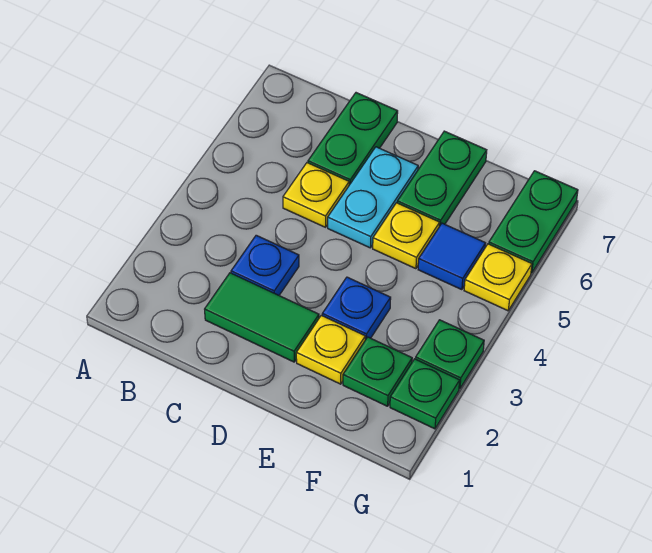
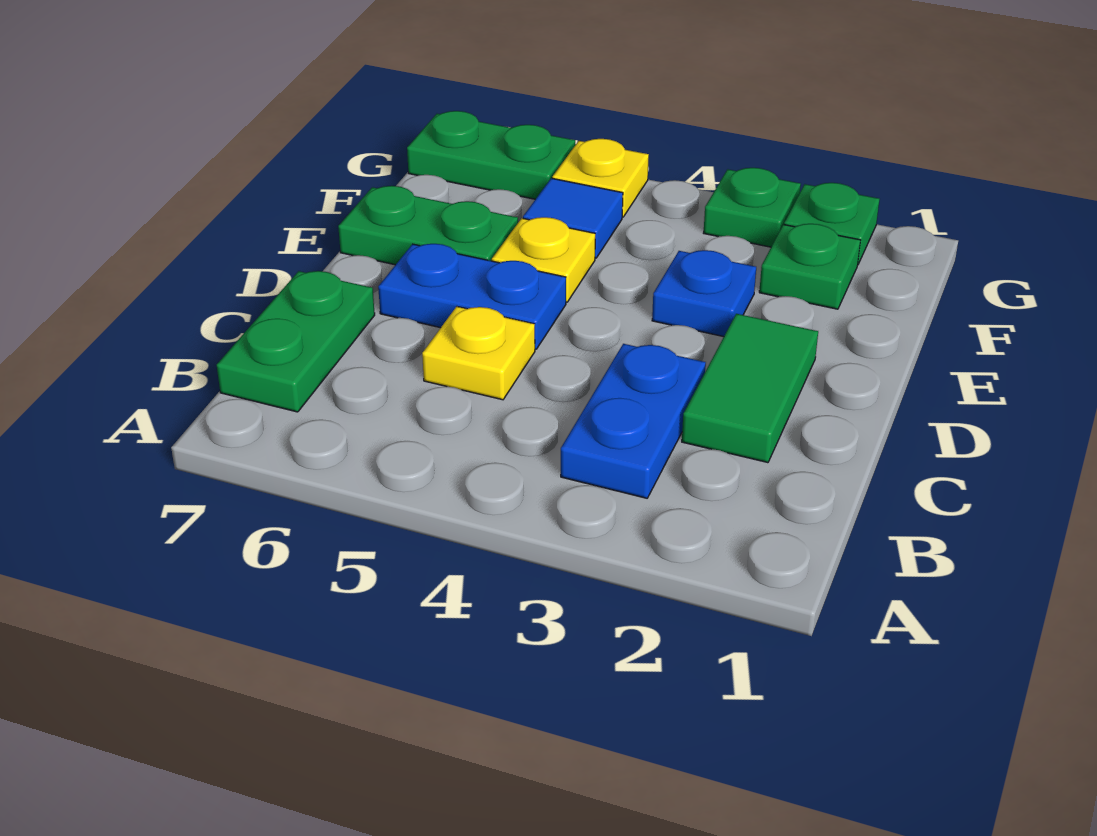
blue plate C3 level 1 -> blue plate B3:C3 level 1
green plate C6:C7 level 1 -> green plate B7:C7 level 1
cyan plate D5:D6 level 1 -> blue plate D5:D6 level 1
yellow plate E2 level 1 -> none

